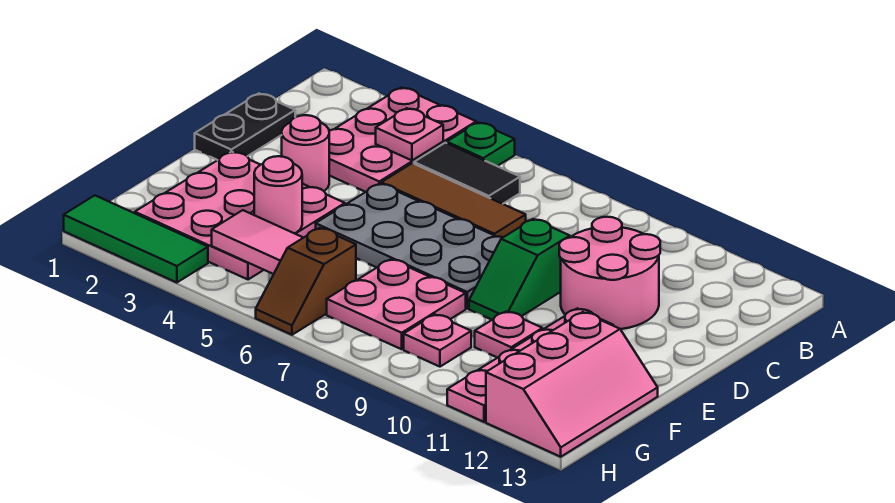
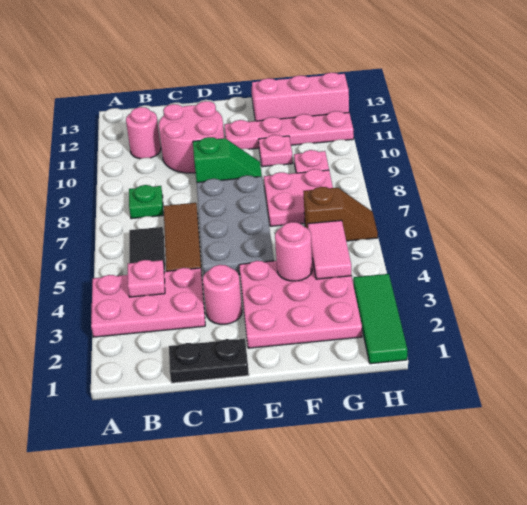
green plate A5 level 1 -> green plate B8 level 1
none -> pink round brick B11 level 1

